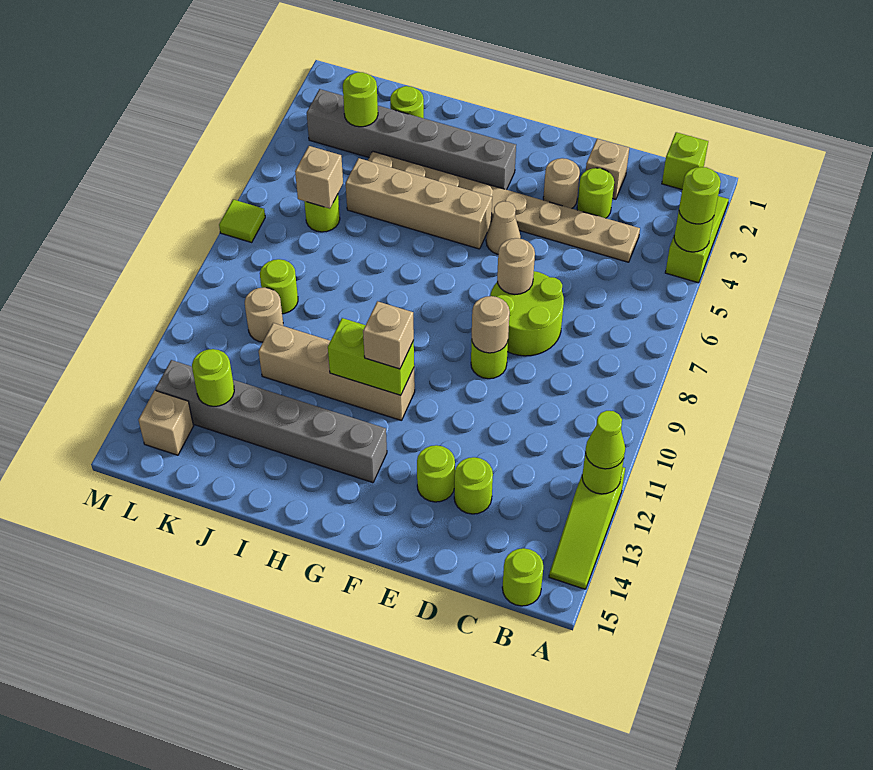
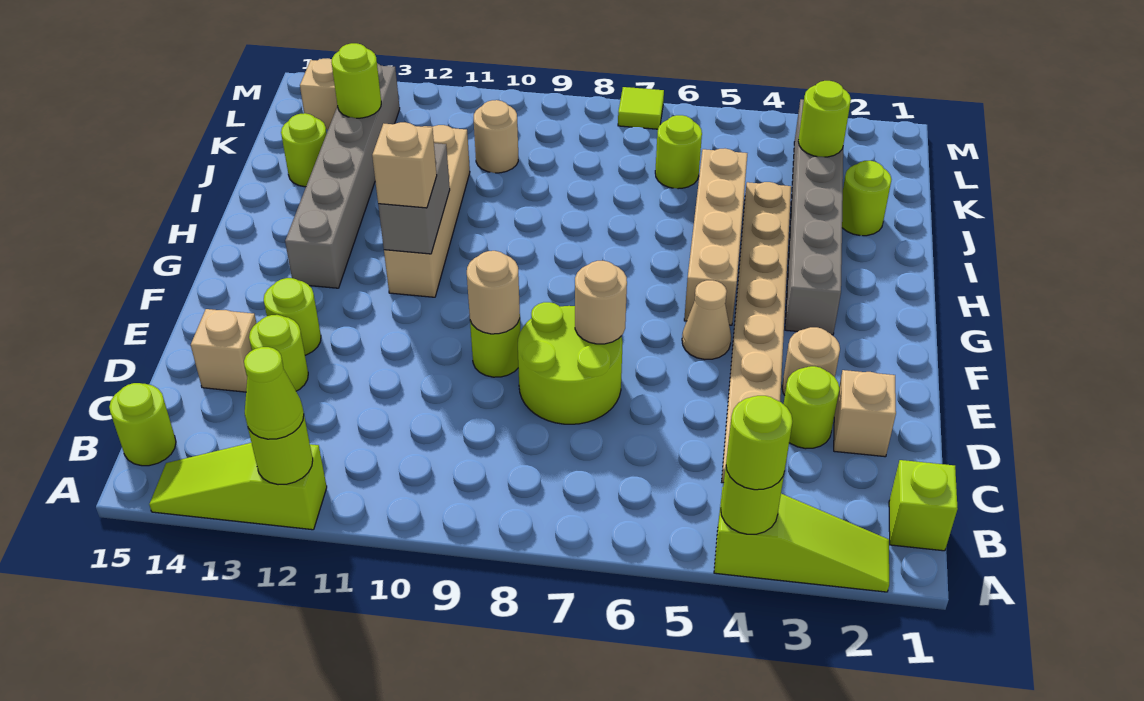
lime brick G11:H11 level 2 -> grey brick G11:H11 level 2
tan brick K6 level 2 -> tan brick D14 level 1
lime round brick K9 level 1 -> lime round brick J14 level 1

